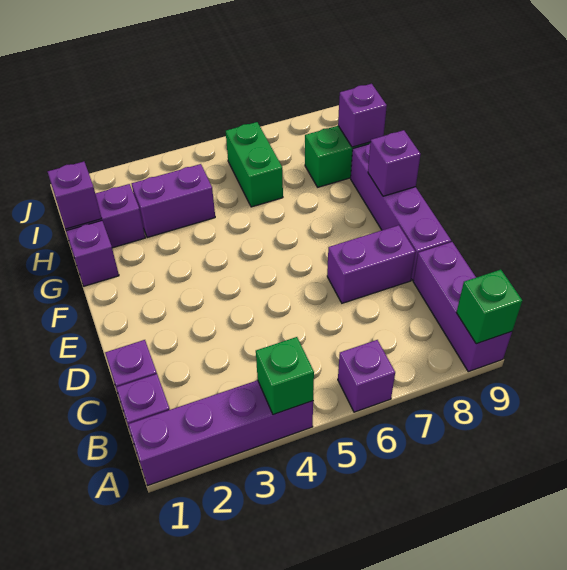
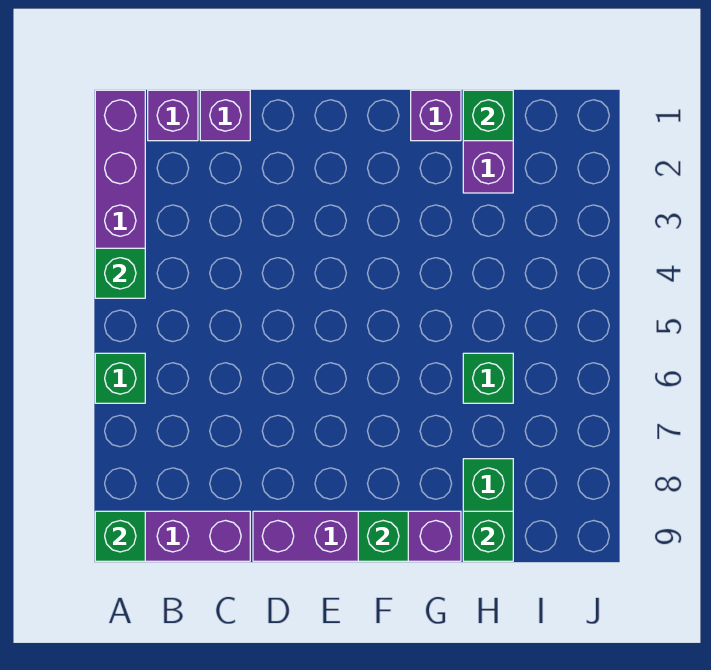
purple brick A6 level 1 -> green brick A6 level 1
purple brick D7:D8 level 1 -> none
purple brick F9 level 2 -> green brick F9 level 2
purple brick H1 level 2 -> green brick H1 level 2
purple brick H3:H4 level 1 -> none
green brick H6:I6 level 1 -> green brick H6 level 1
purple brick H9 level 2 -> green brick H9 level 2

